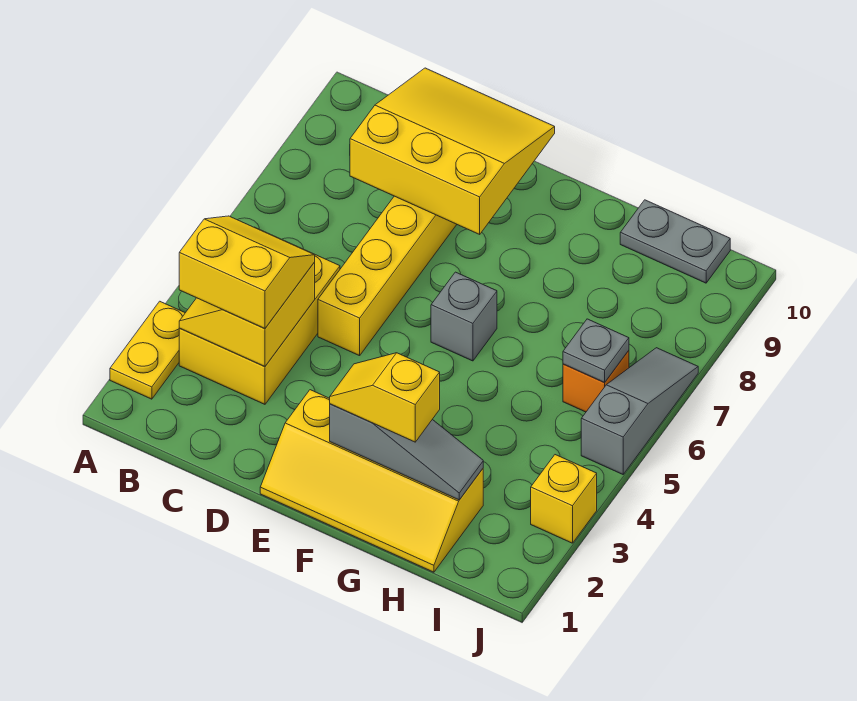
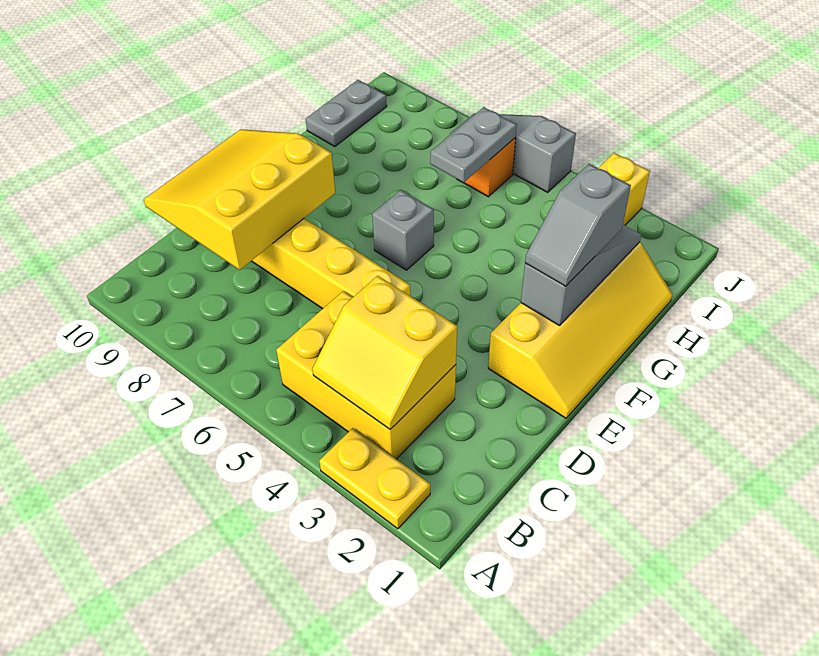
yellow slope B3:C4 level 3 top 3 -> none
yellow slope F2:G2 level 3 top G -> grey slope F2:G2 level 3 top G
grey plate I6 level 2 -> grey plate H6:I6 level 2

